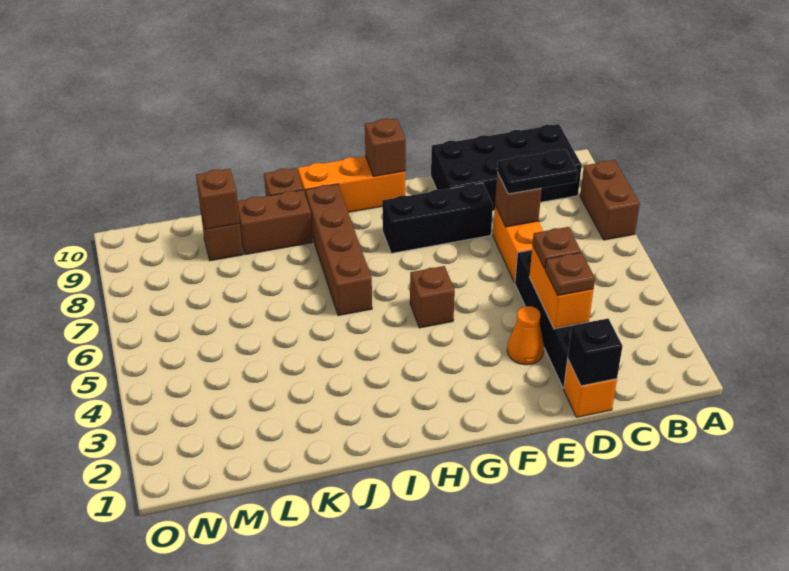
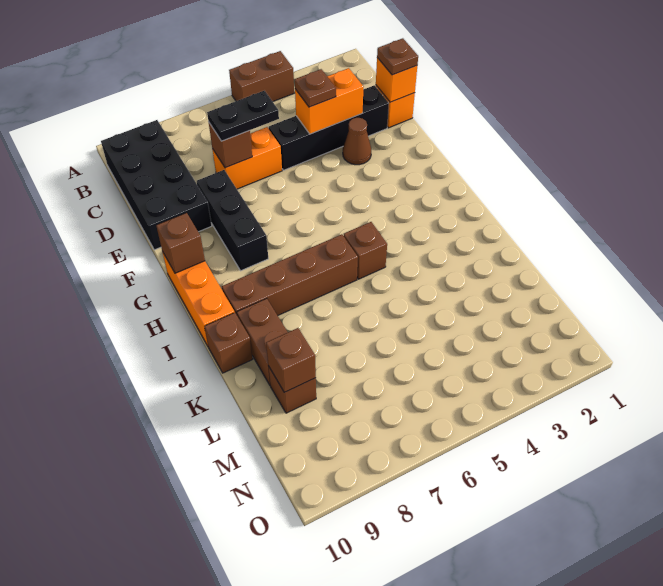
brown brick A7:A8 level 1 -> brown brick A4:A5 level 1
black plate C7:D7 level 3 -> black plate D6:D7 level 3
black brick D1 level 2 -> orange brick D1 level 2
brown plate D3 level 3 -> brown plate D1 level 3
orange cone E3 level 1 -> brown cone E3 level 1
brown brick G5 level 1 -> brown brick I5 level 1

